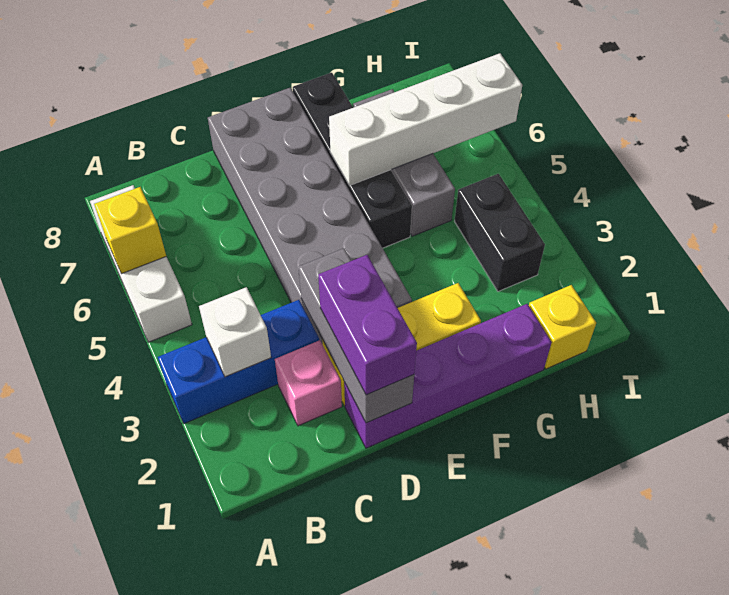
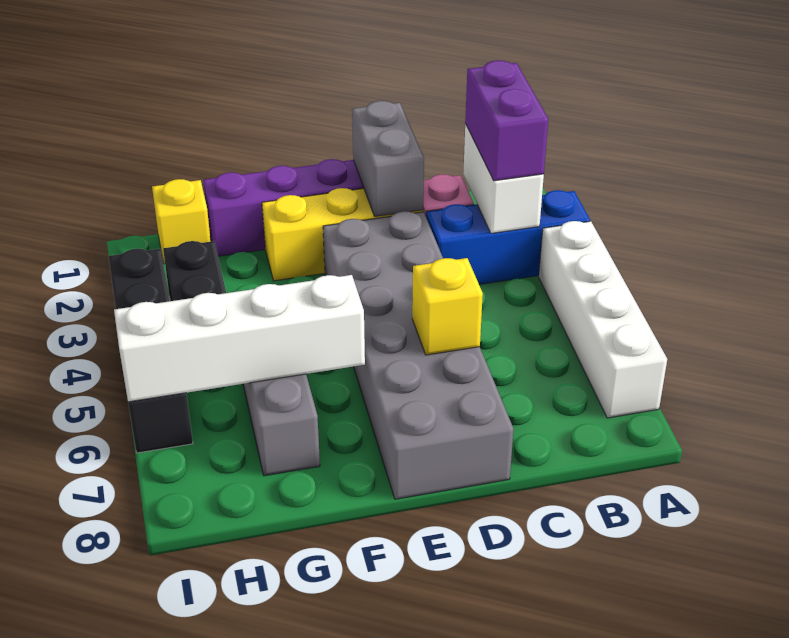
white brick A5:A7 level 1 -> white brick A4:A7 level 1
yellow brick A6 level 2 -> yellow brick D6 level 2
white brick B3 level 2 -> white brick B2:B3 level 2
grey brick D1:D3 level 2 -> grey brick D1:D2 level 2
purple brick D1:D2 level 3 -> purple brick B2:B3 level 3
black brick F5:F8 level 1 -> black brick I3:I6 level 1

